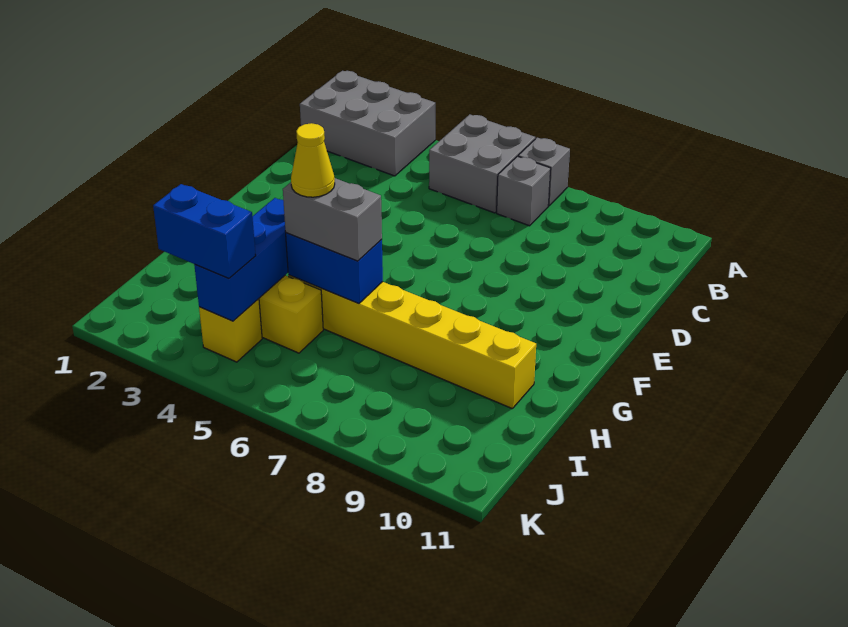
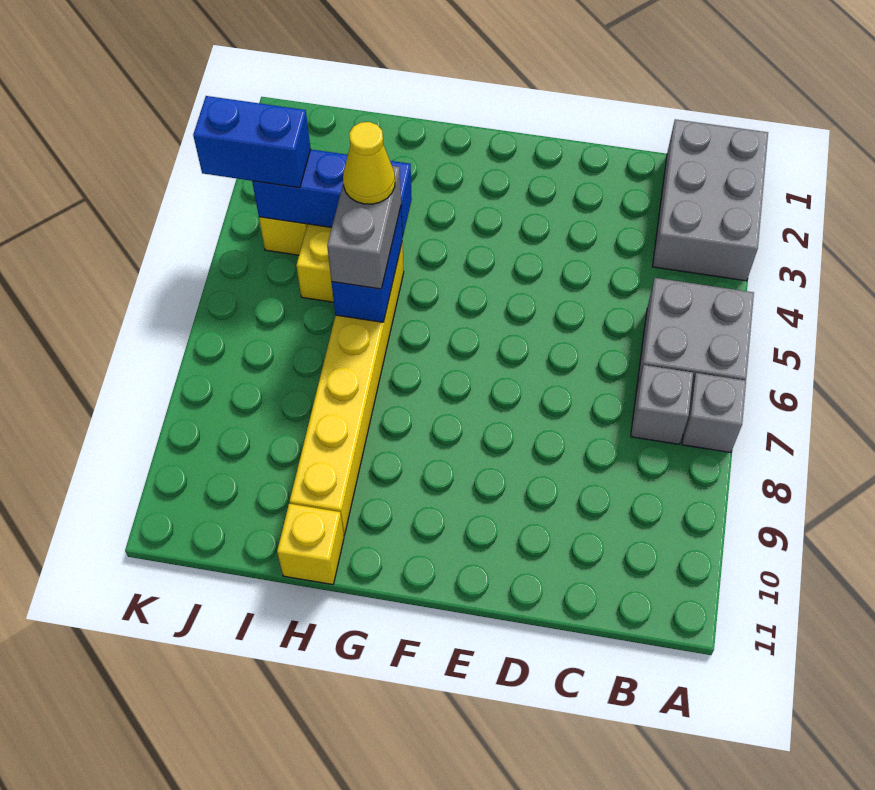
none -> yellow brick H11 level 1
blue brick J3:J4 level 3 -> blue brick J4:K4 level 3

